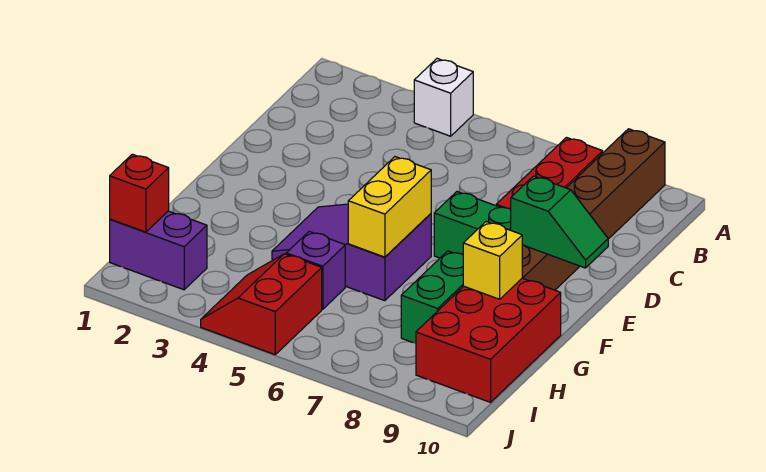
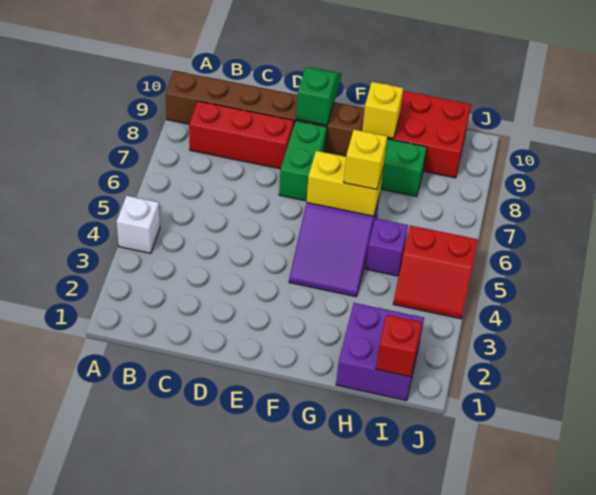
none -> yellow brick G6 level 3
purple brick I1:I2 level 1 -> purple brick H1:I2 level 1

